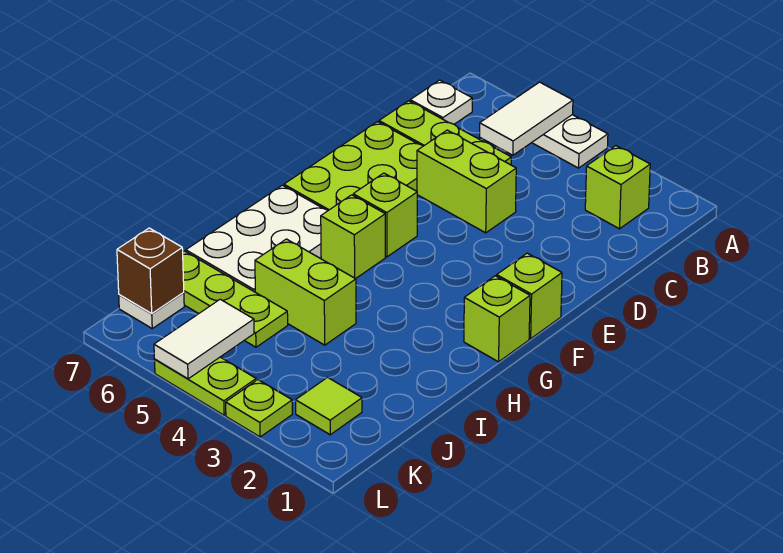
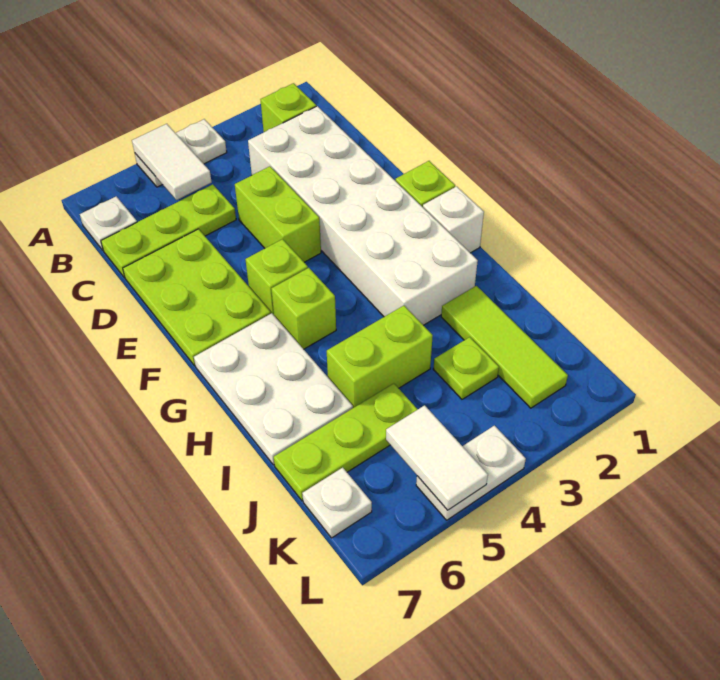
none -> white brick C2:H3 level 1
lime brick D4:D5 level 1 -> lime brick D4:E4 level 1
lime brick G1 level 1 -> white brick G1 level 1
lime tile K2 level 1 -> lime tile I2:K2 level 1
brown brick K7 level 2 -> none
lime plate L3 level 1 -> lime plate J3 level 1
lime plate L4:L5 level 1 -> white plate L4:L5 level 1

